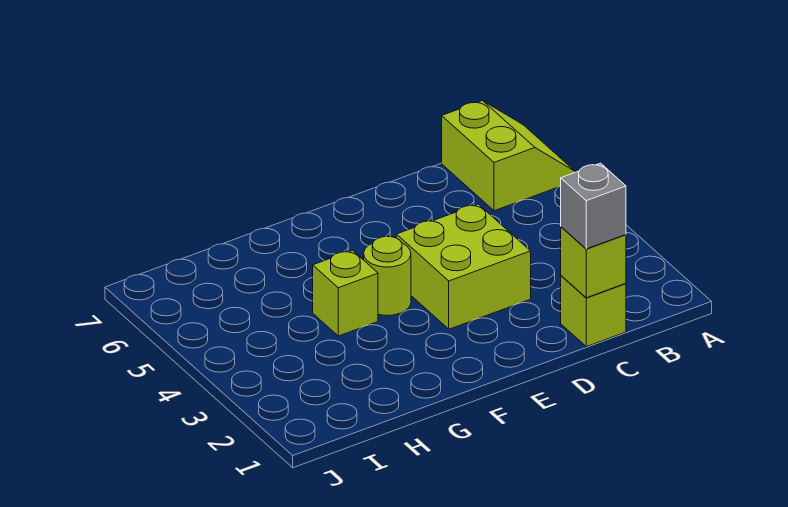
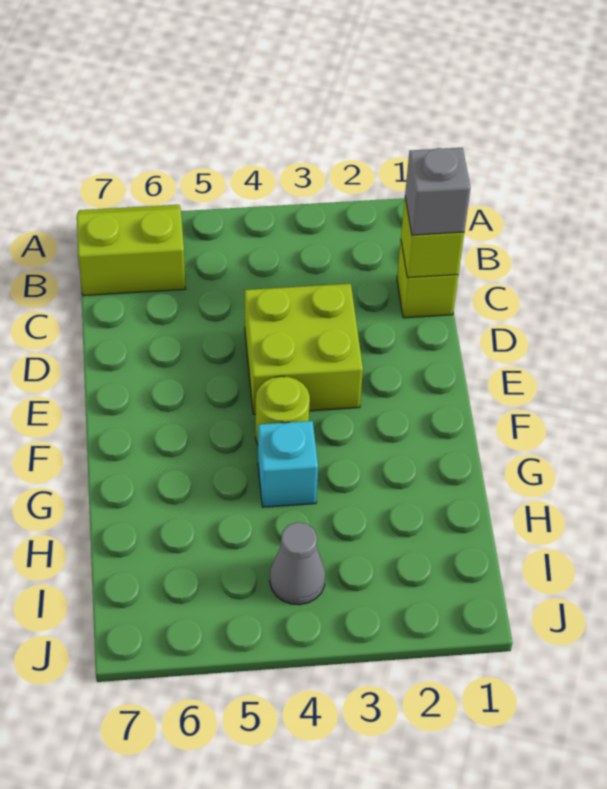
lime brick G4 level 1 -> cyan brick G4 level 1
none -> grey cone I4 level 1

